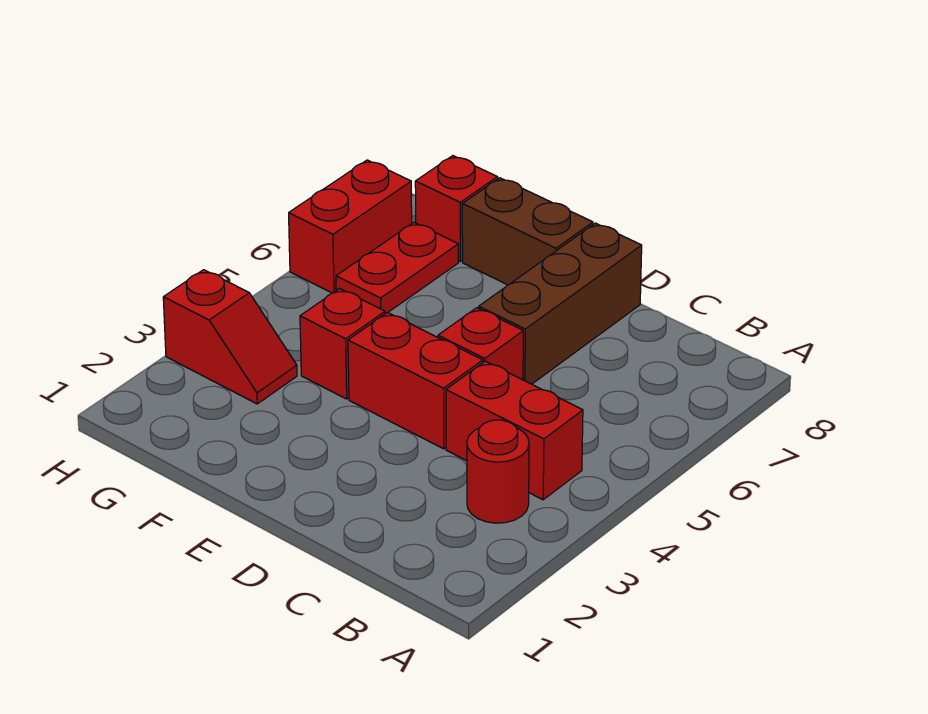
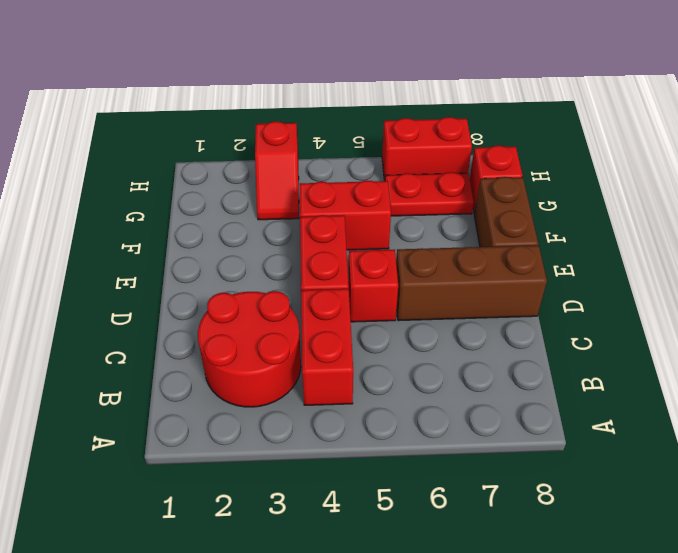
red round brick B3 level 1 -> red round brick B2:C3 level 1
red brick F4 level 1 -> red brick F4:F5 level 1

